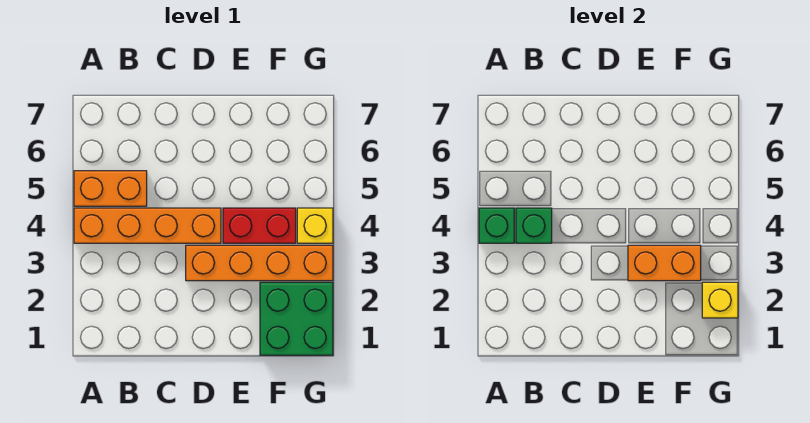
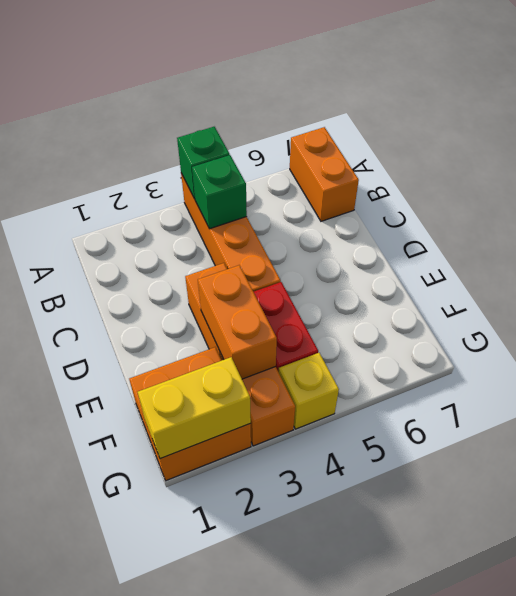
orange brick A5:B5 level 1 -> orange brick A7:B7 level 1
green brick F1:G2 level 1 -> orange brick F1:G2 level 1
yellow brick G2 level 2 -> yellow brick G1:G2 level 2

